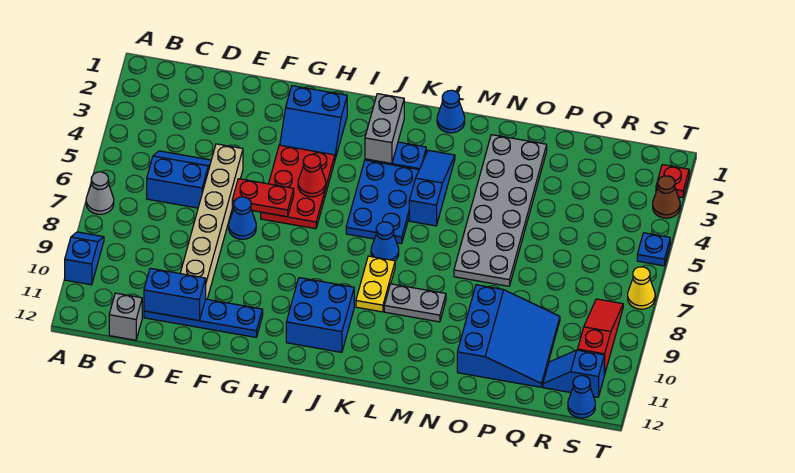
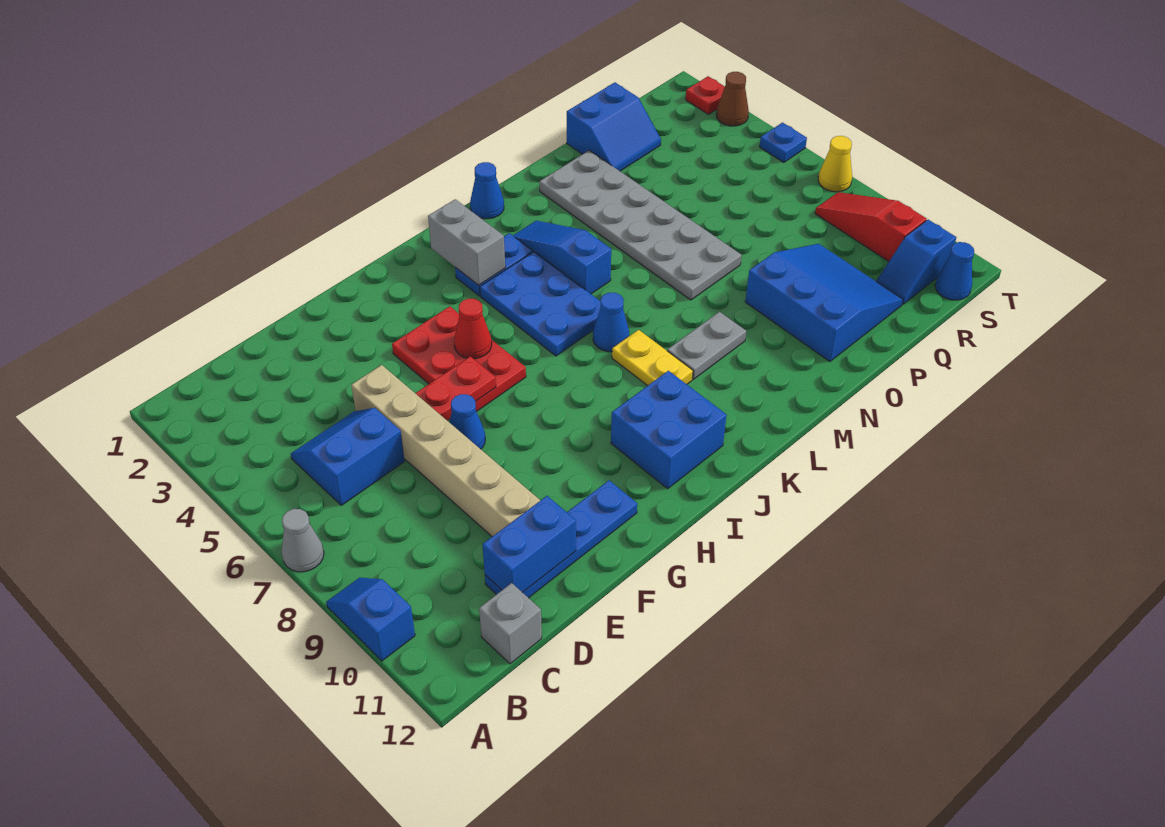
blue slope G2:H3 level 1 top 2 -> blue slope P1:Q2 level 1 top 1

